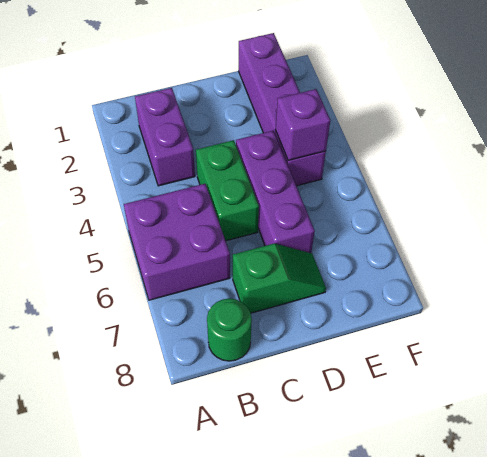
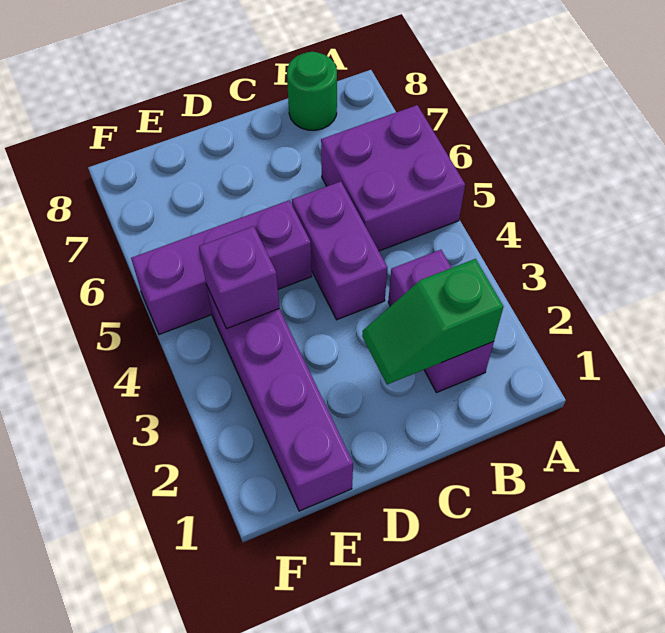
green brick C4:C5 level 1 -> purple brick C4:C5 level 1
green slope C7:D7 level 1 top C -> green slope B2:C2 level 2 top B
purple brick D4:D6 level 1 -> purple brick D5:F5 level 1

